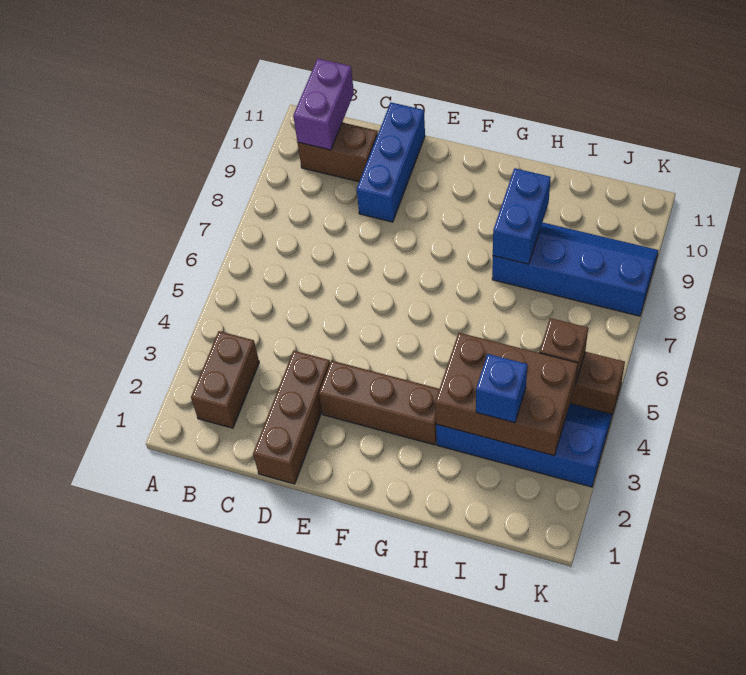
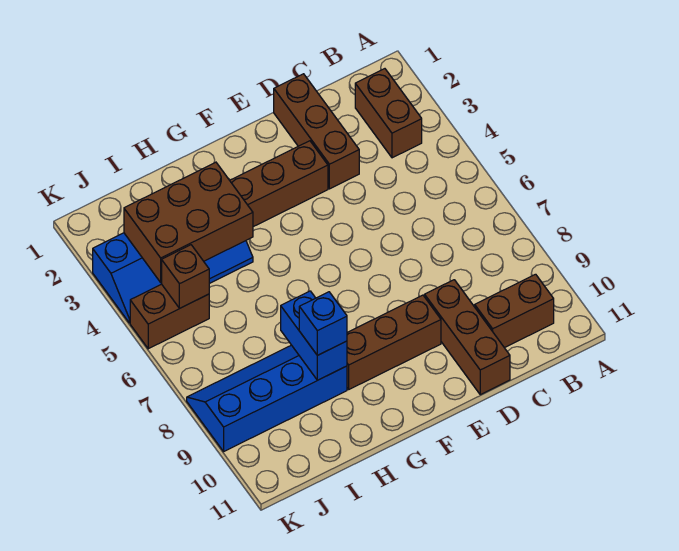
purple brick B10:B11 level 2 -> none
blue brick D9:D11 level 1 -> brown brick D9:D11 level 1
none -> brown brick E9:G9 level 1
blue slope H8:K9 level 1 top 8 -> blue slope H8:K9 level 1 top 9
blue brick I3 level 3 -> blue brick H9 level 3

